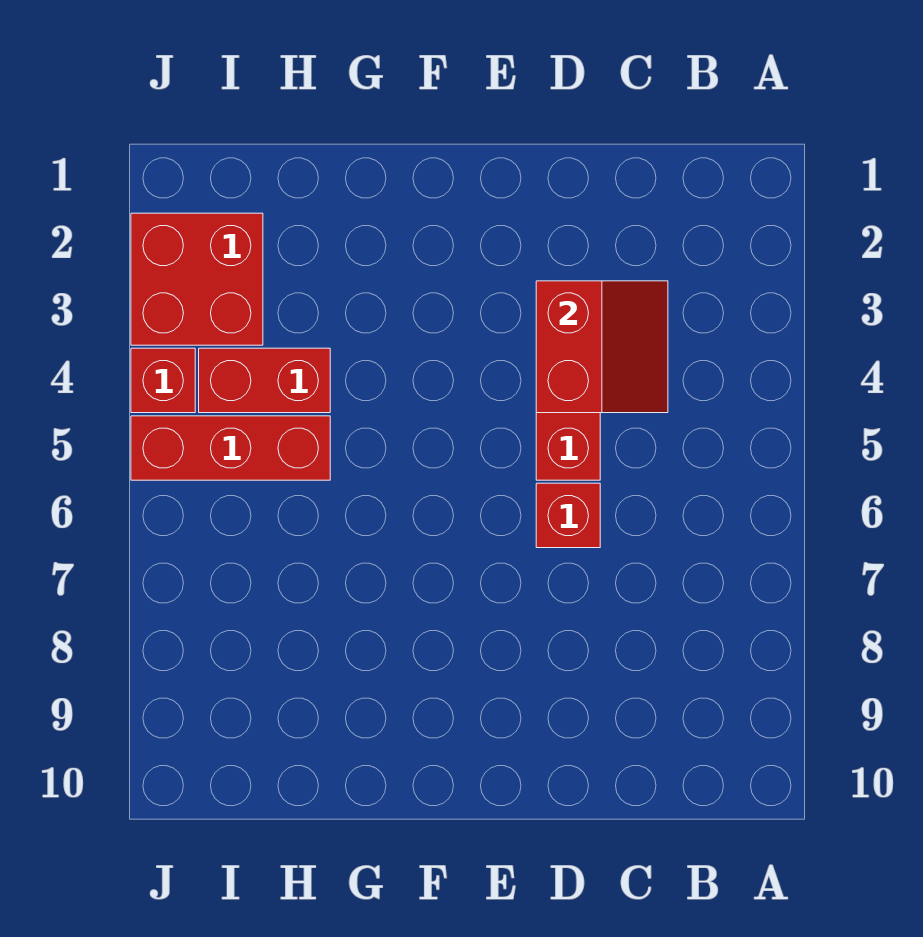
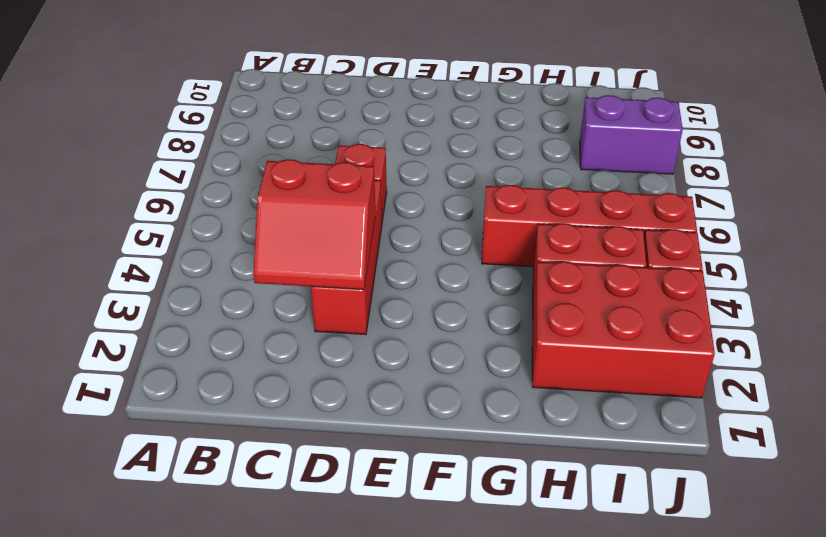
red slope C3:D4 level 2 top D -> red slope C3:D4 level 2 top 4
red brick H5:J5 level 1 -> red brick G5:J5 level 1
red brick I2:J3 level 1 -> red brick H2:J3 level 1
none -> purple brick I8:J8 level 1

